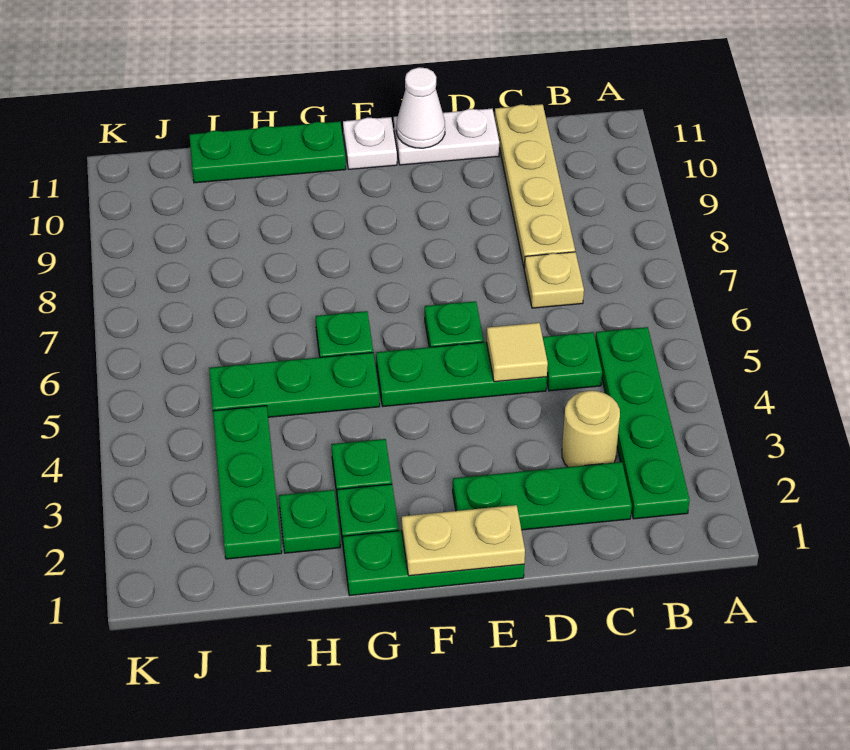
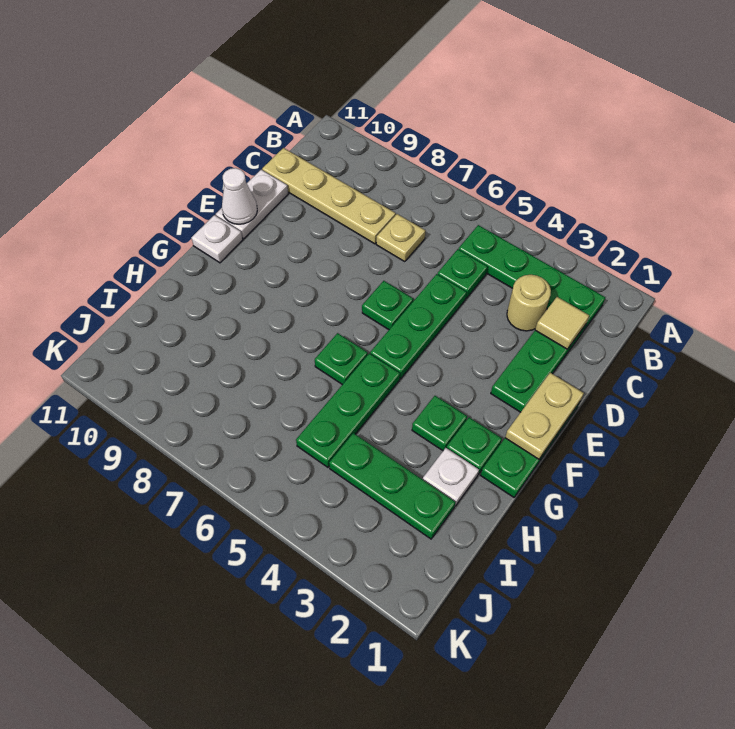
tan tile D5 level 2 -> tan tile C2 level 2
green plate G11:I11 level 1 -> none
green plate H2 level 1 -> white plate H2 level 1

